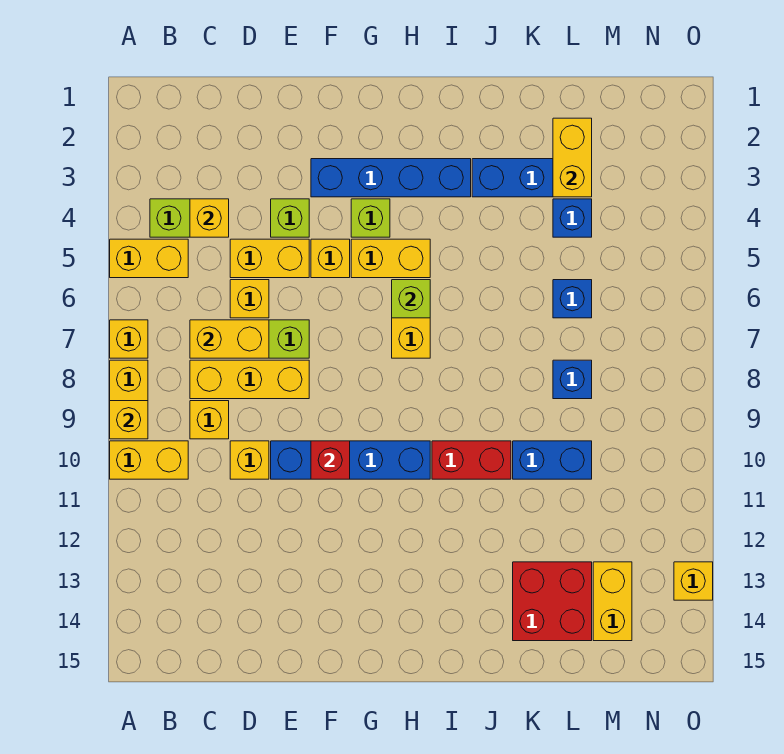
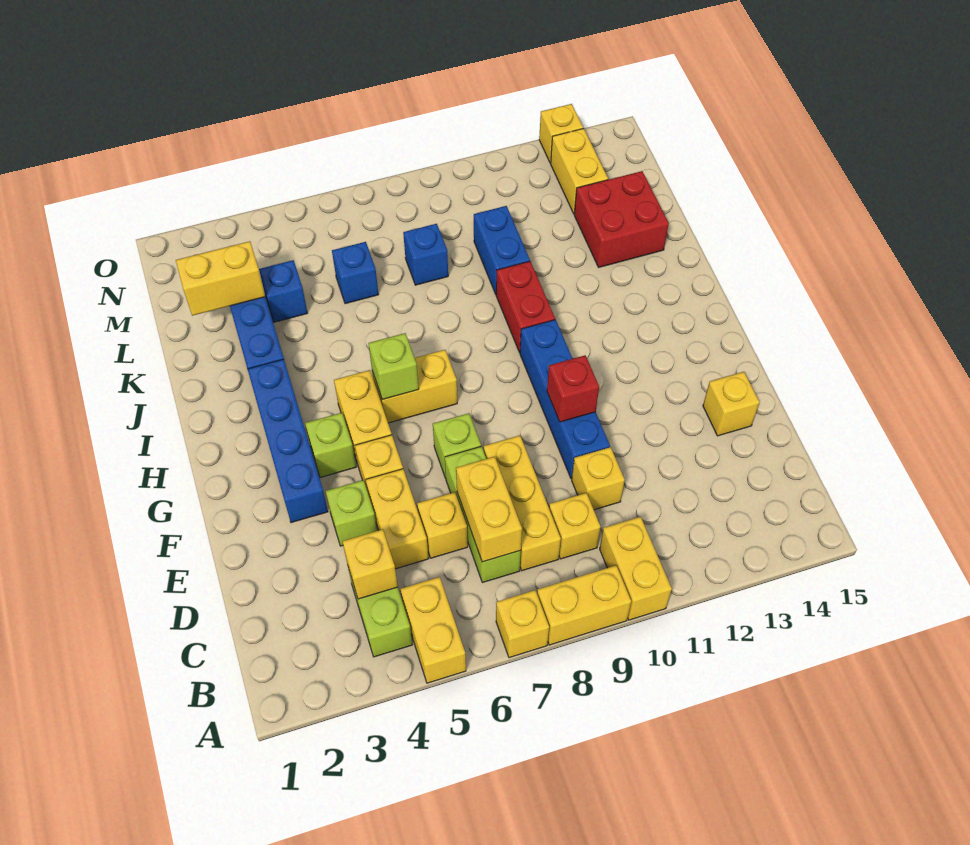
yellow brick A9 level 2 -> yellow brick E14 level 1
none -> lime brick F7 level 1
yellow brick M13:M14 level 1 -> yellow brick M13:N13 level 1

